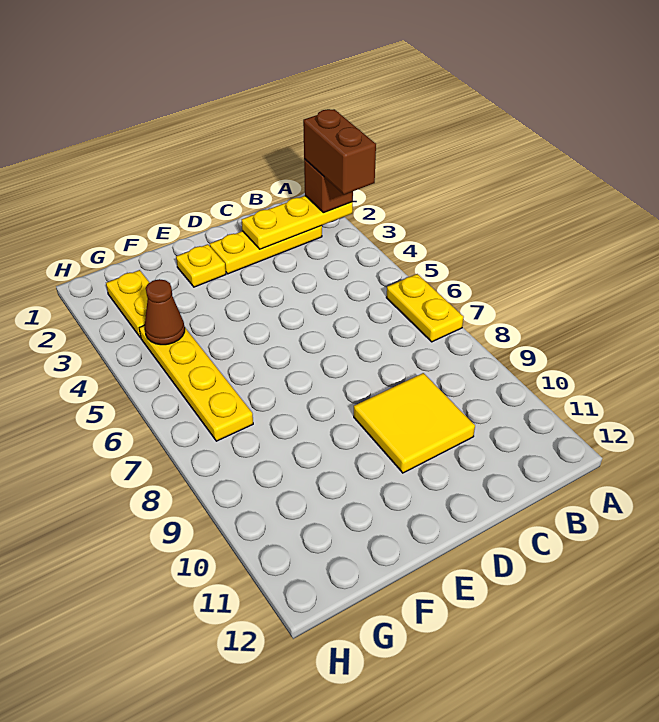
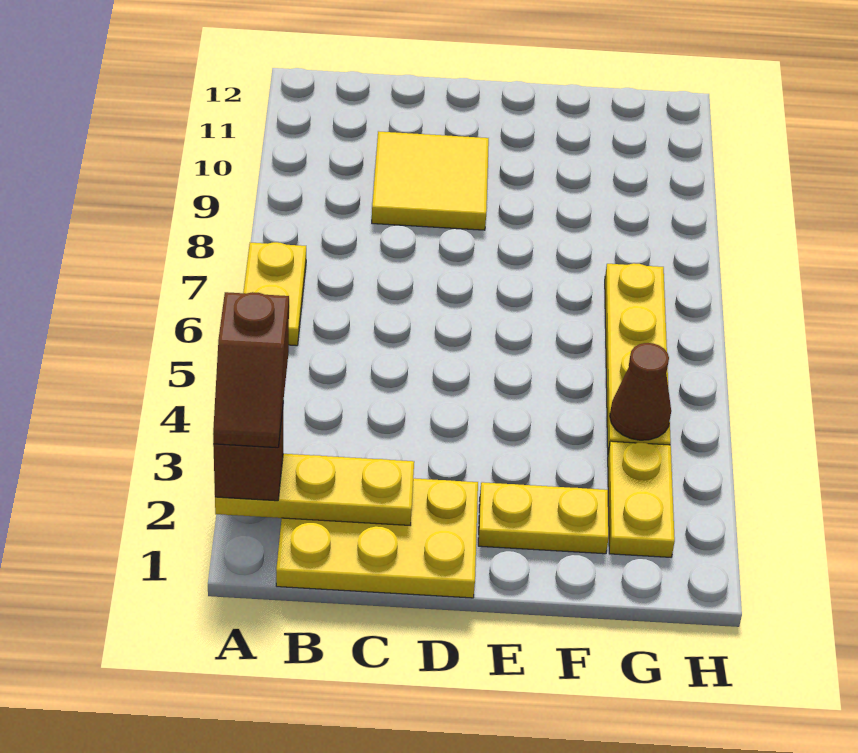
brown brick A2:A3 level 4 -> brown slope A2:A3 level 4 top 3
yellow plate B2:D2 level 1 -> yellow plate B1:D2 level 1
yellow plate E2 level 1 -> yellow plate E2:F2 level 1

